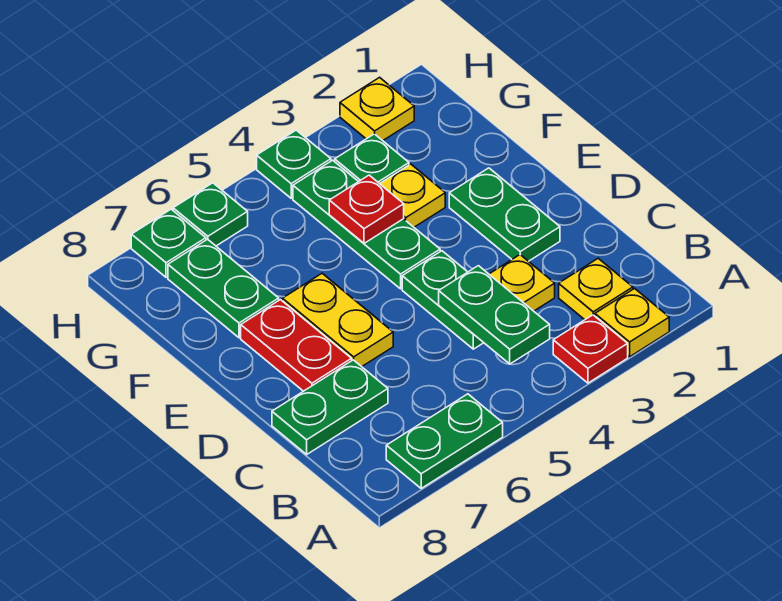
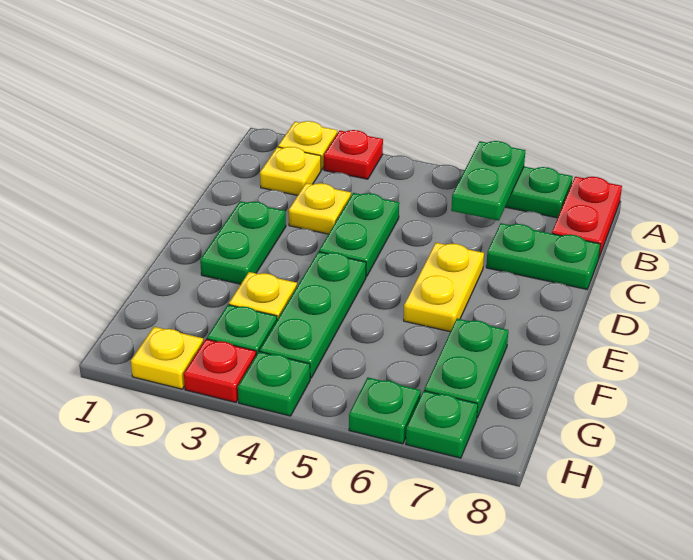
green plate B4:C4 level 2 -> green plate A6:B6 level 2
red plate D7:E7 level 1 -> red plate A8:B8 level 1
red plate F4 level 2 -> red plate H3 level 1

